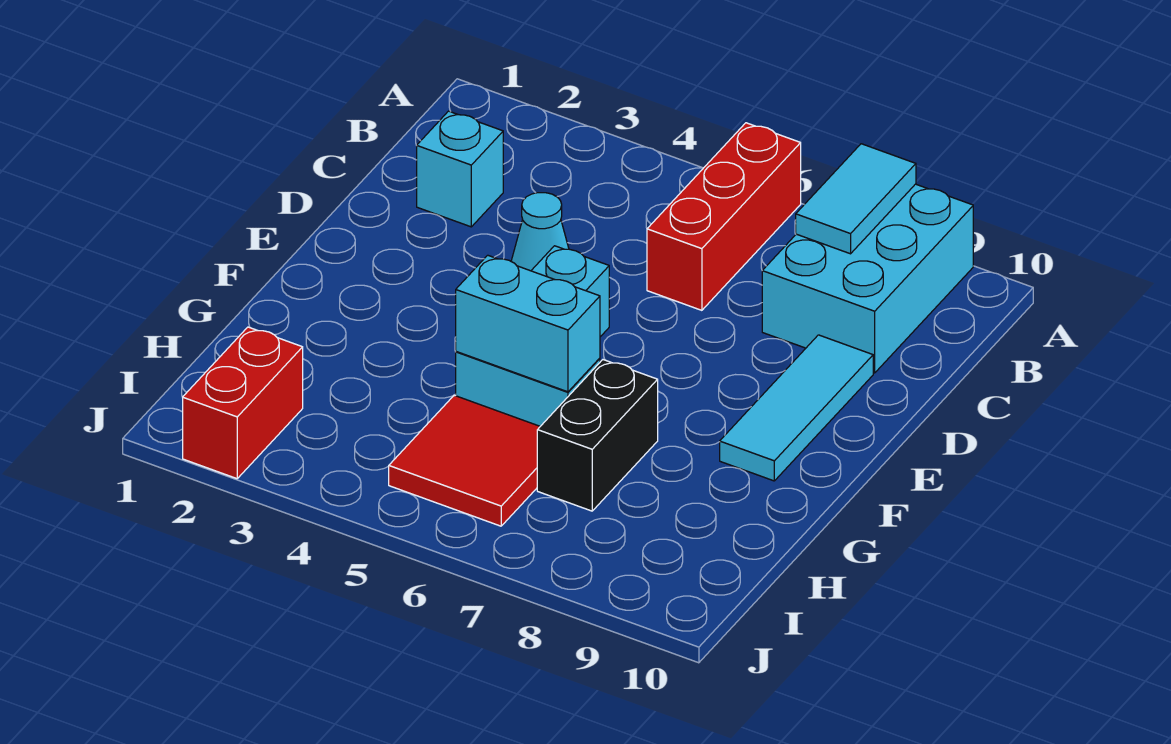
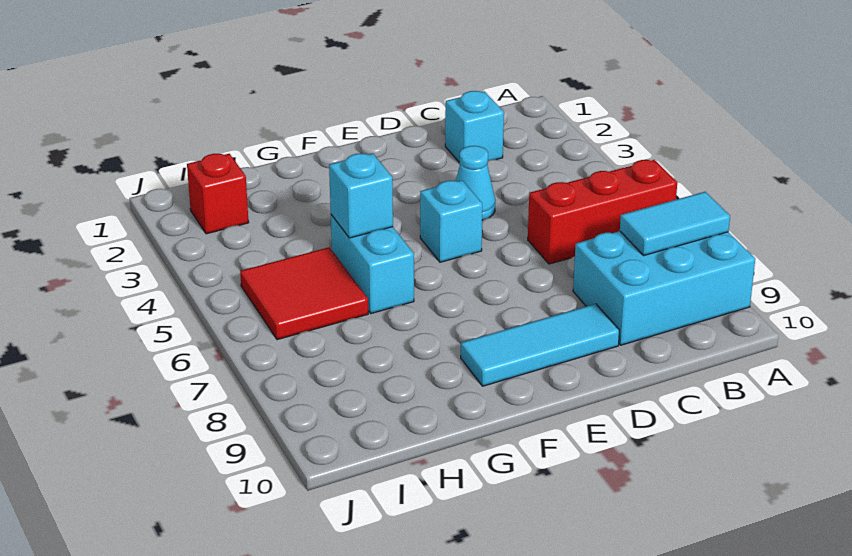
cyan brick G5:G6 level 2 -> cyan brick G5 level 2
black brick G7:H7 level 1 -> none
red brick I2:J2 level 1 -> red brick I2 level 1

